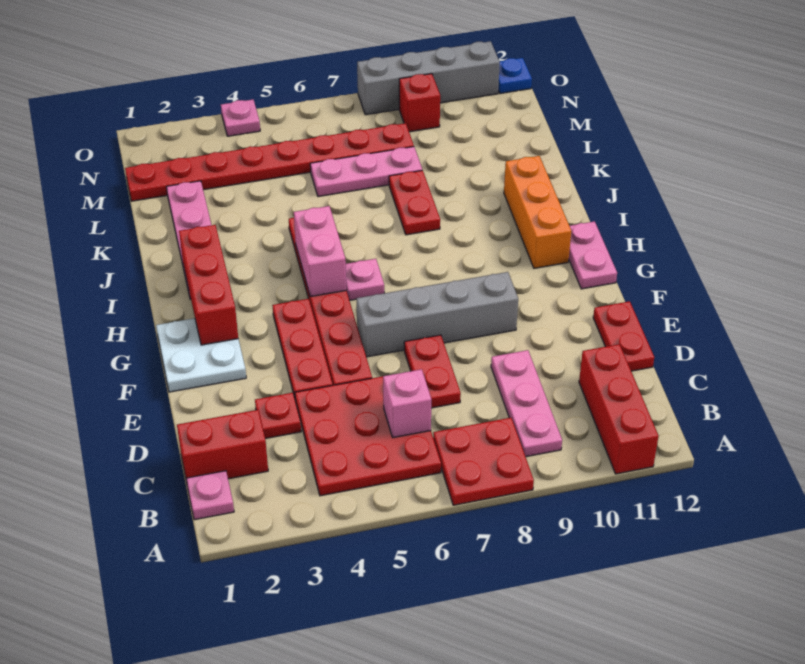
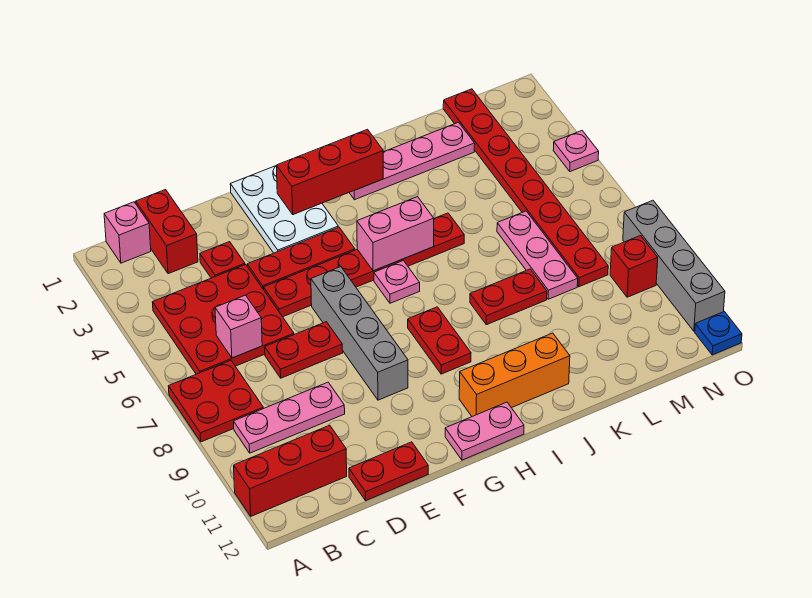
pink plate B1 level 1 -> pink brick B1 level 1
white plate F1:G2 level 1 -> white plate F1:G3 level 1
none -> red plate H8:H9 level 1

